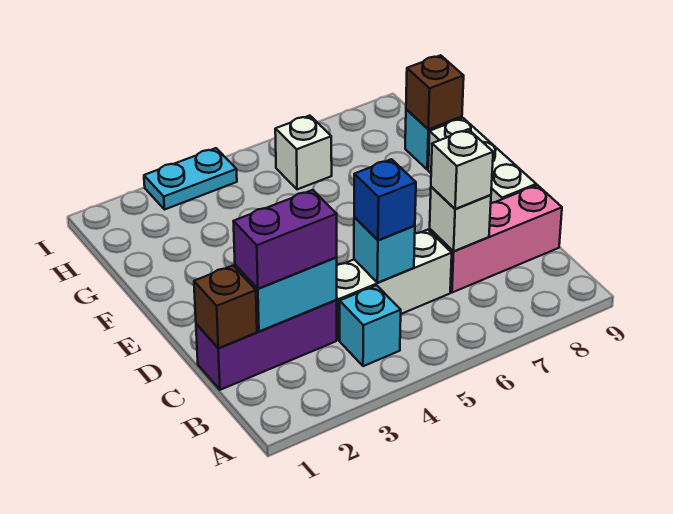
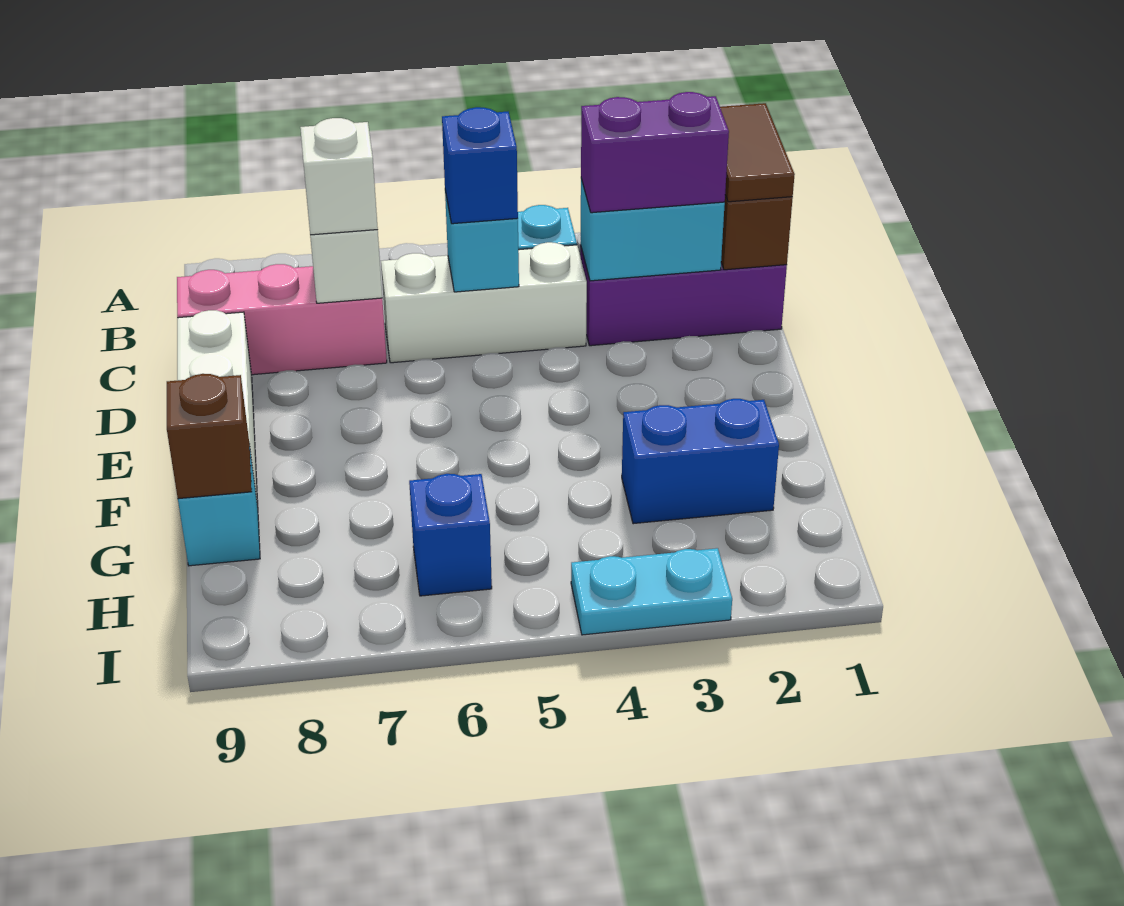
none -> brown tile B1:C1 level 3
none -> blue brick G2:G3 level 1
white brick H6 level 1 -> blue brick H6 level 1

